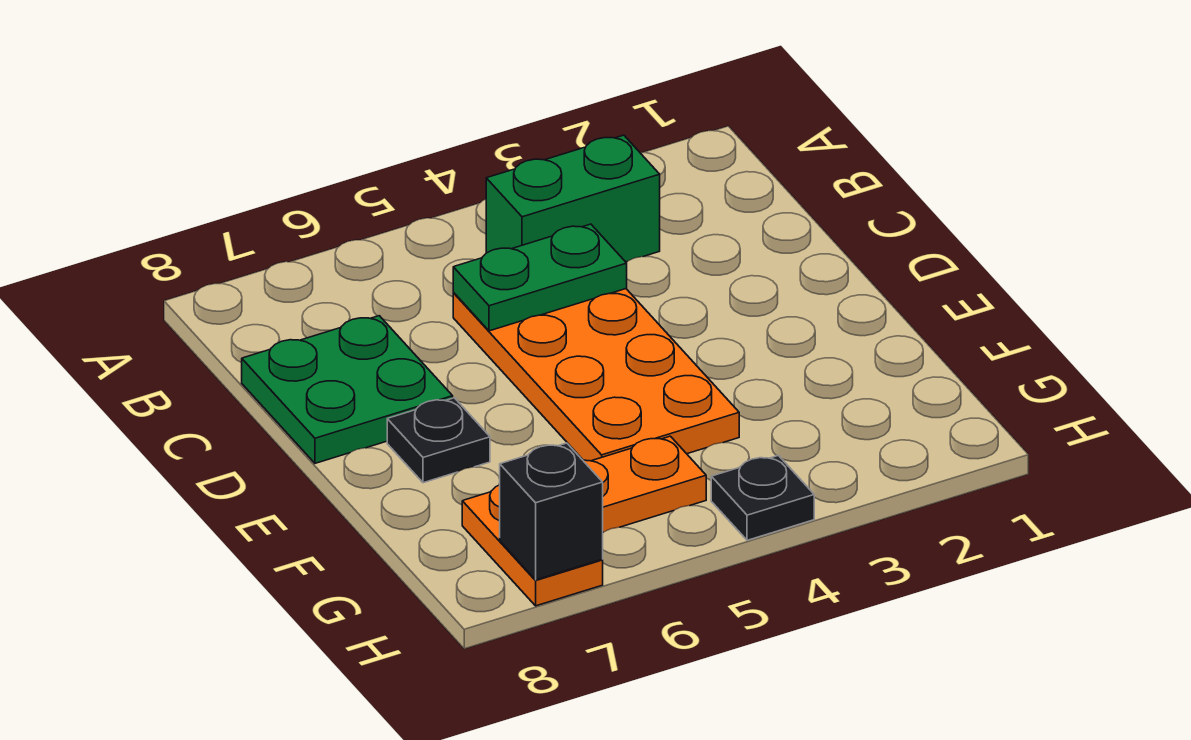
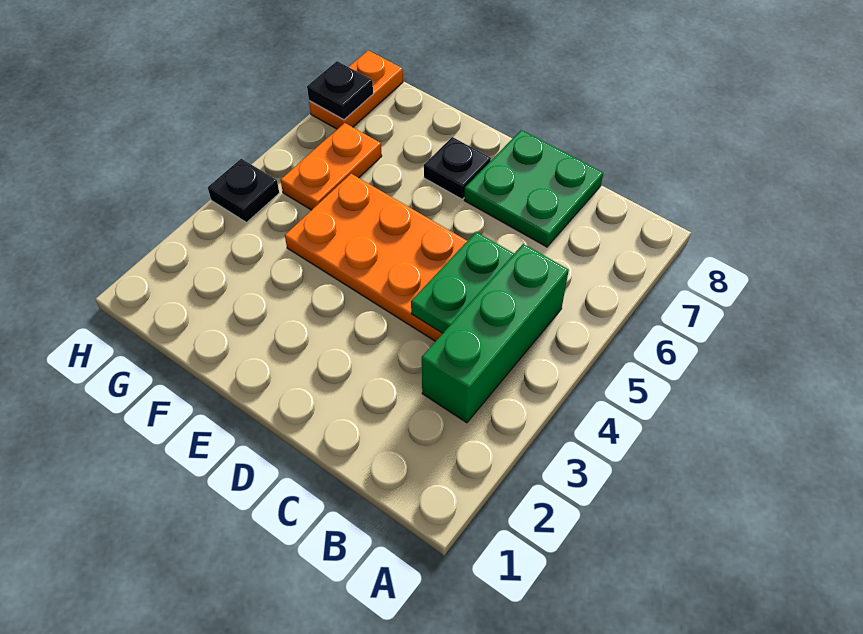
green brick B3:B4 level 1 -> green brick B3:B5 level 1
orange plate G7:H7 level 1 -> orange plate H7:H8 level 1
black brick H7 level 2 -> black plate H7 level 2

